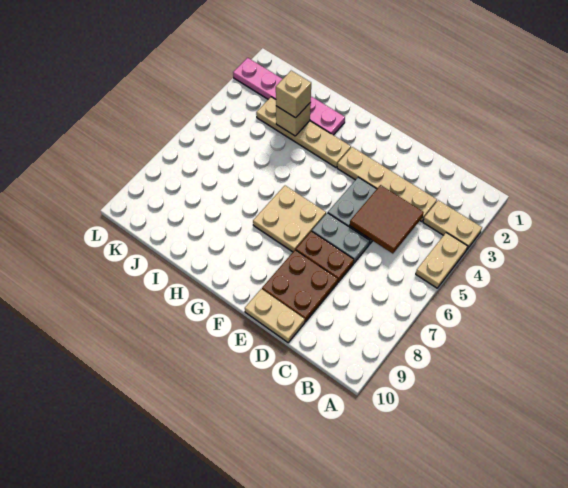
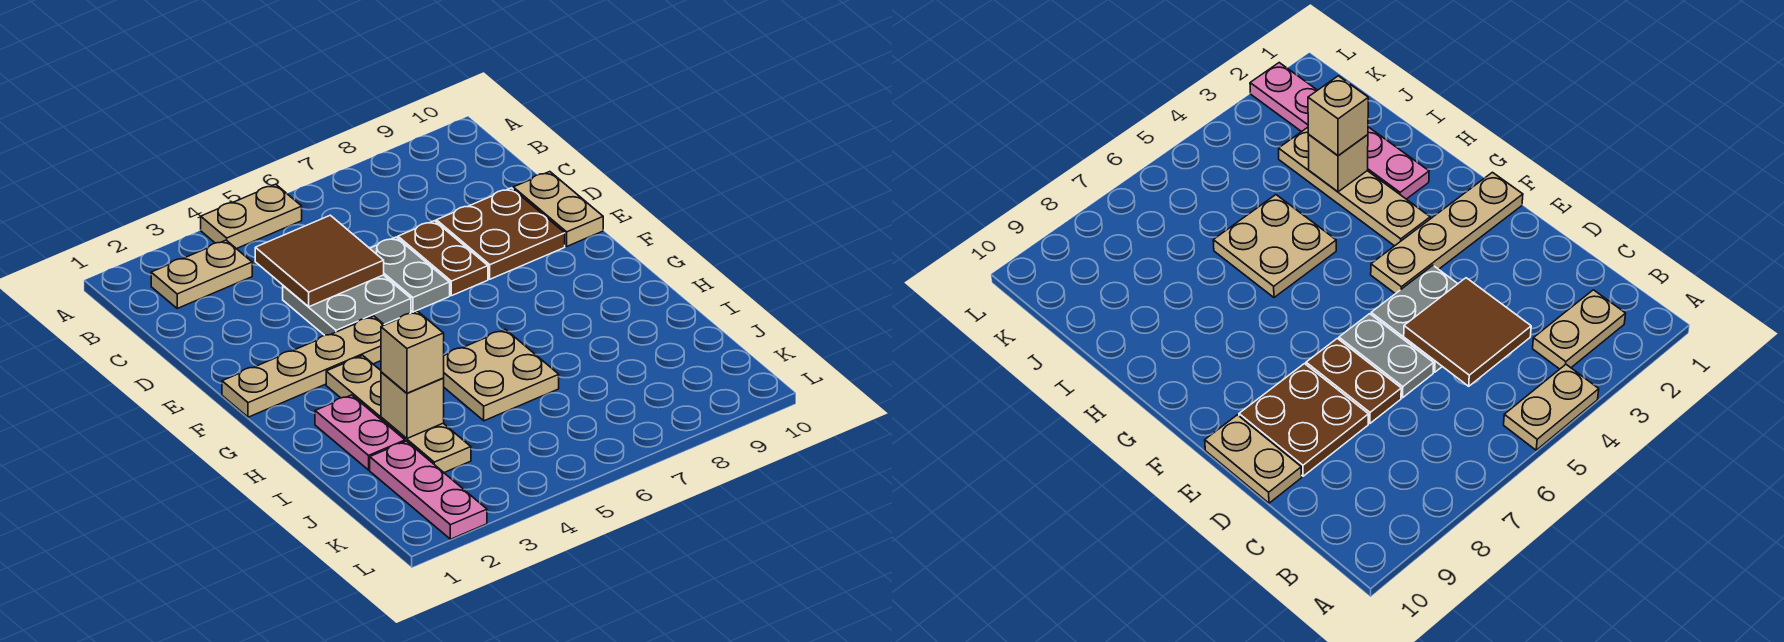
tan plate A3:B3 level 1 -> tan plate B2:B3 level 1
tan plate C3:F3 level 1 -> tan plate F1:F4 level 1
tan plate F6:G7 level 1 -> tan plate H5:I6 level 1

